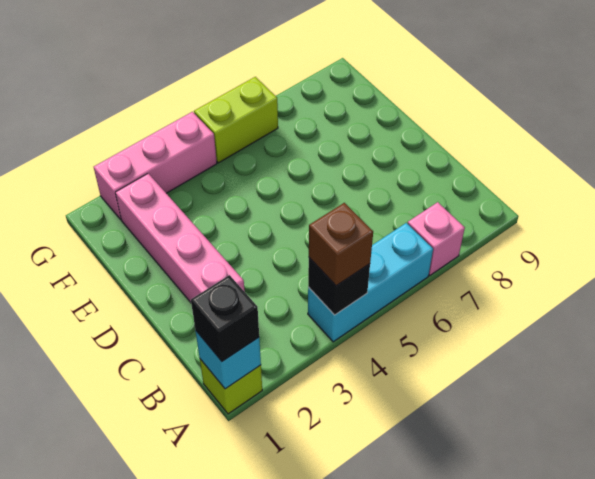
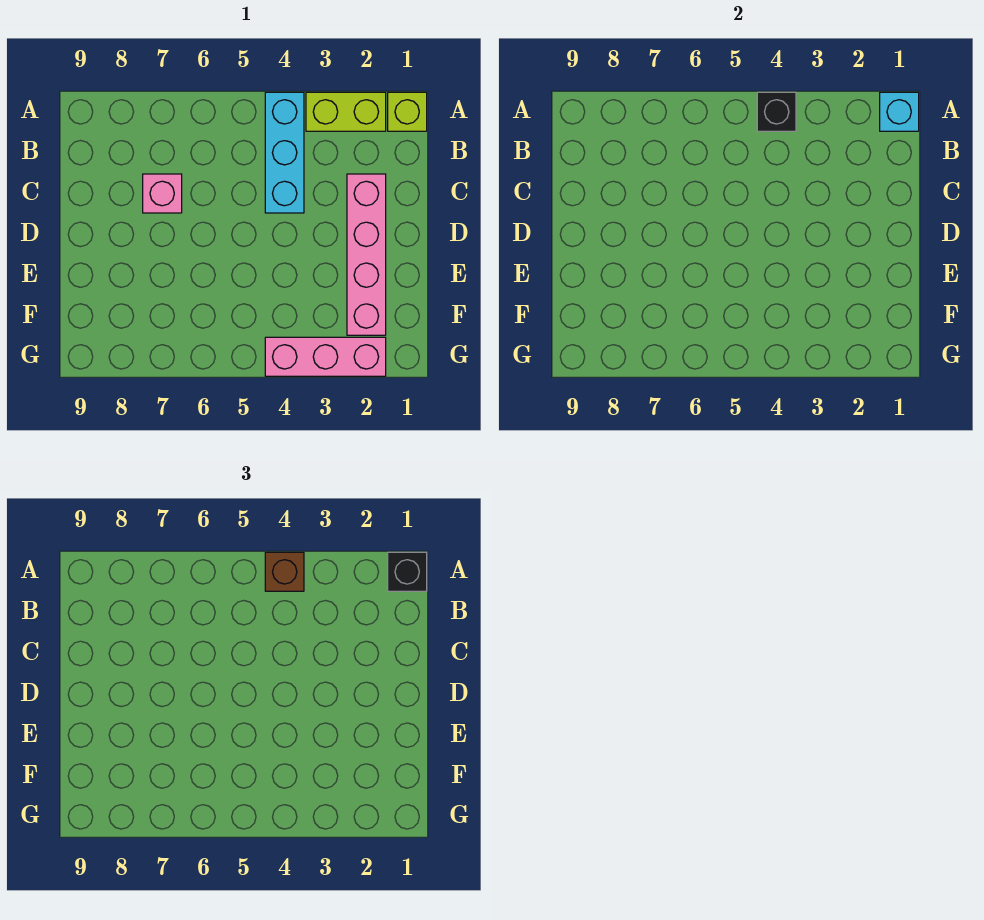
cyan brick A4:A6 level 1 -> cyan brick A4:C4 level 1
pink brick A7 level 1 -> pink brick C7 level 1
lime brick G5:G6 level 1 -> lime brick A2:A3 level 1

